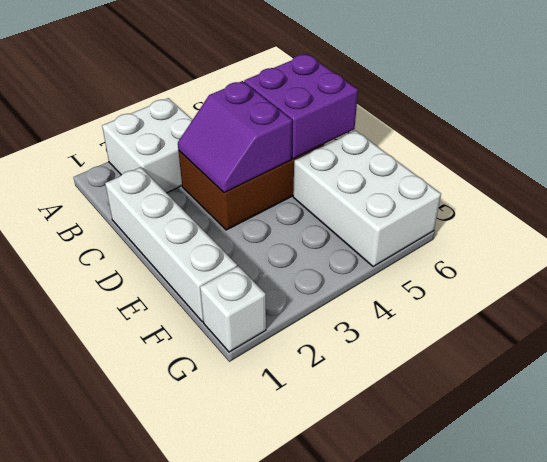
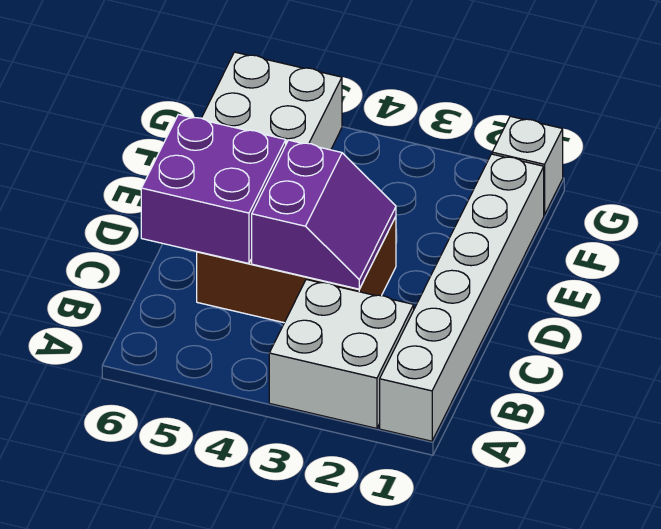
white brick C1:F1 level 1 -> white brick A1:F1 level 1

